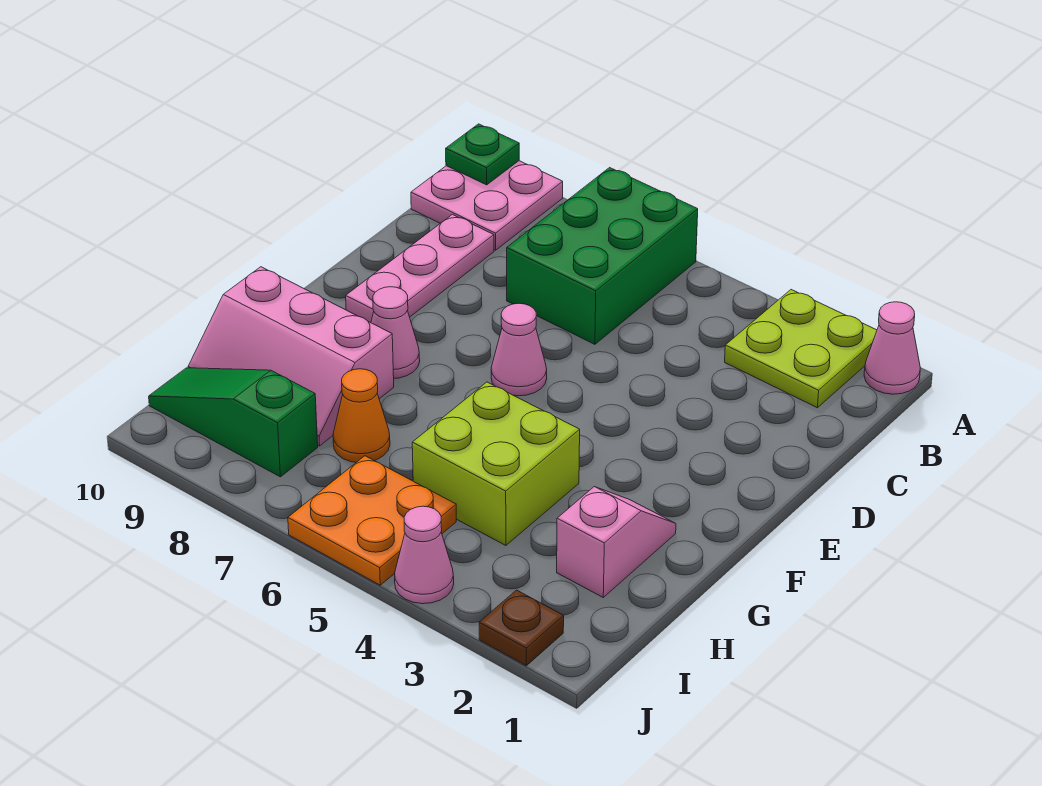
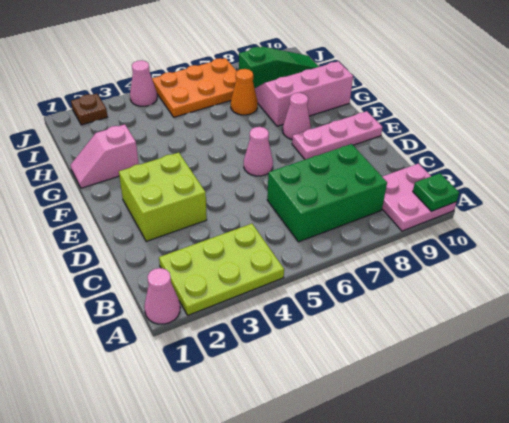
lime plate A2:B3 level 1 -> lime plate A2:B4 level 1
green brick A6:C7 level 1 -> green brick B6:C8 level 1
pink plate C9:E9 level 1 -> pink plate E8:E10 level 1
pink slope G2:H2 level 1 top H -> pink slope G1:G2 level 1 top 2
lime brick G4:H5 level 1 -> lime brick D2:E3 level 1
orange plate I5:J6 level 1 -> orange plate I5:J7 level 1

